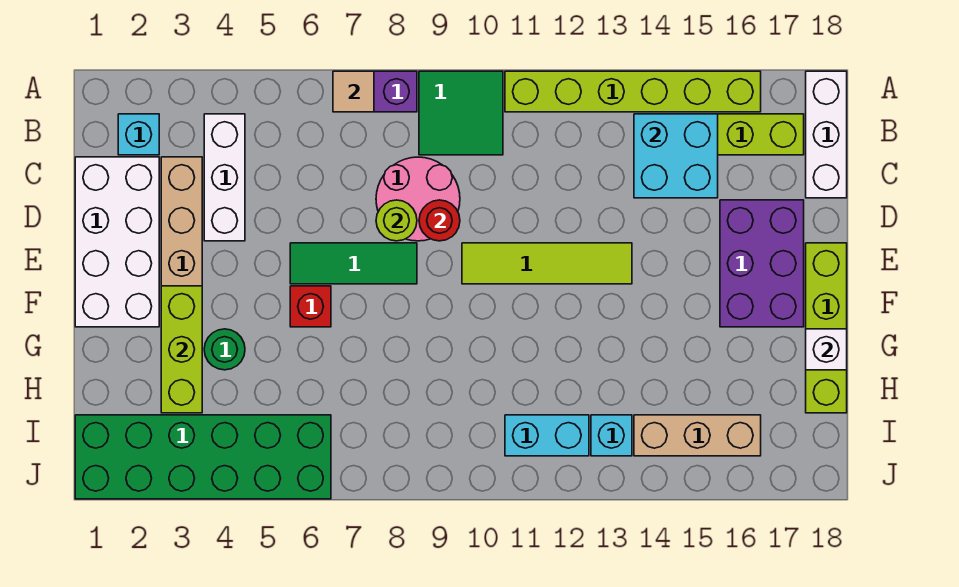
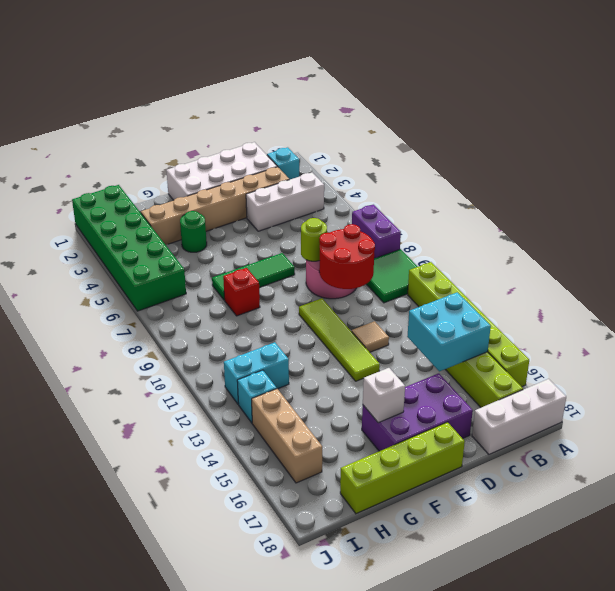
tan tile A7 level 2 -> tan tile D12 level 1
red round brick D9 level 2 -> red round brick C9:D10 level 2
green tile E6:E8 level 1 -> green tile E7:G7 level 1
lime brick F3:H3 level 2 -> none
red brick F6 level 1 -> red brick G8 level 1
white brick G18 level 2 -> white brick F16 level 2
cyan brick I11:I12 level 1 -> cyan brick H12:I12 level 1

